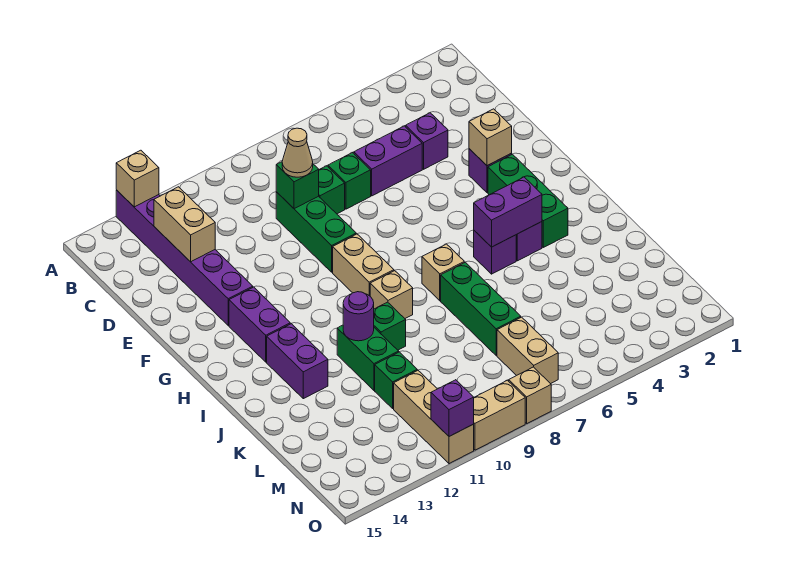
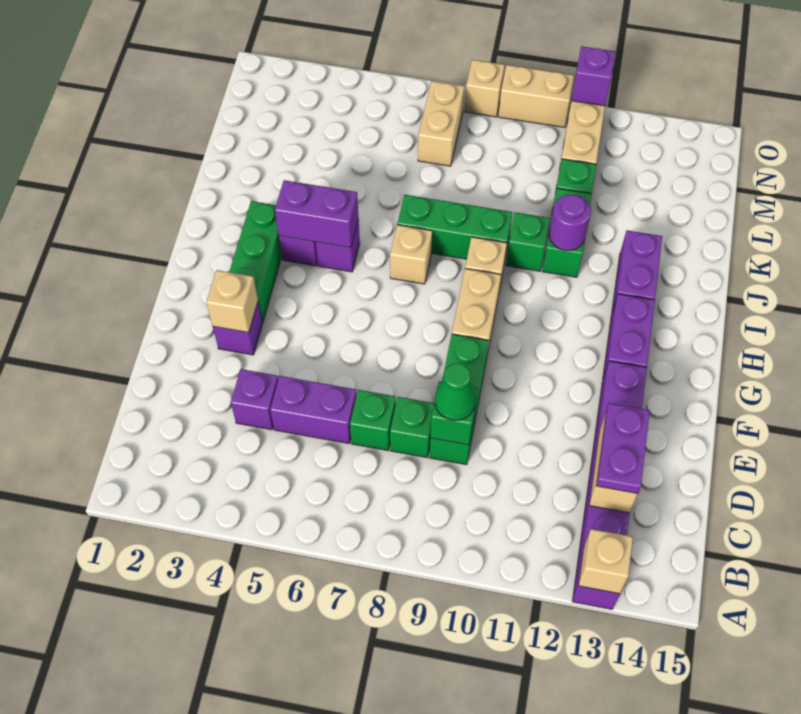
none -> purple plate C13:D13 level 3
tan cone D9 level 3 -> green cone D9 level 3
green brick J7:L7 level 1 -> green brick J7:J9 level 1

